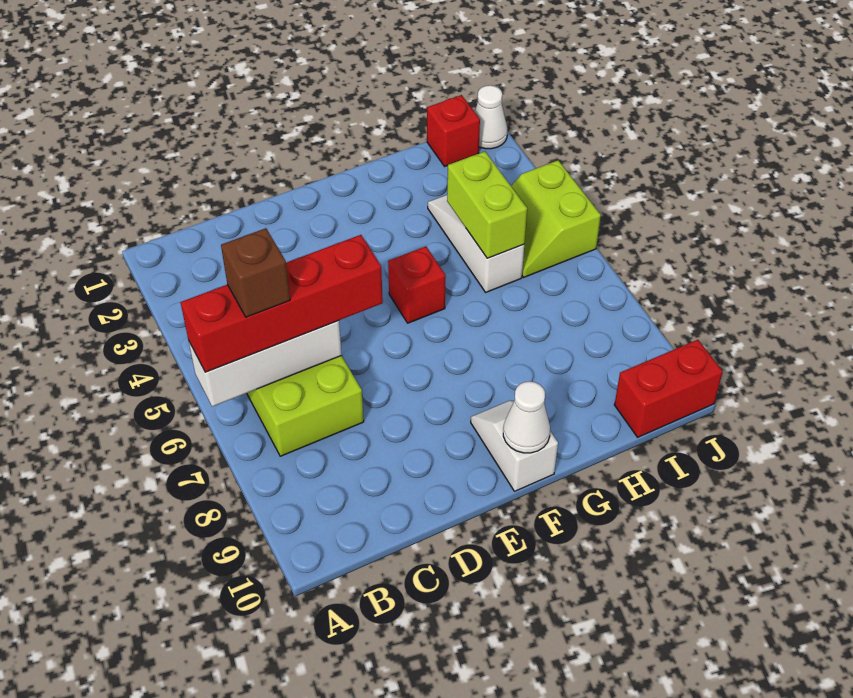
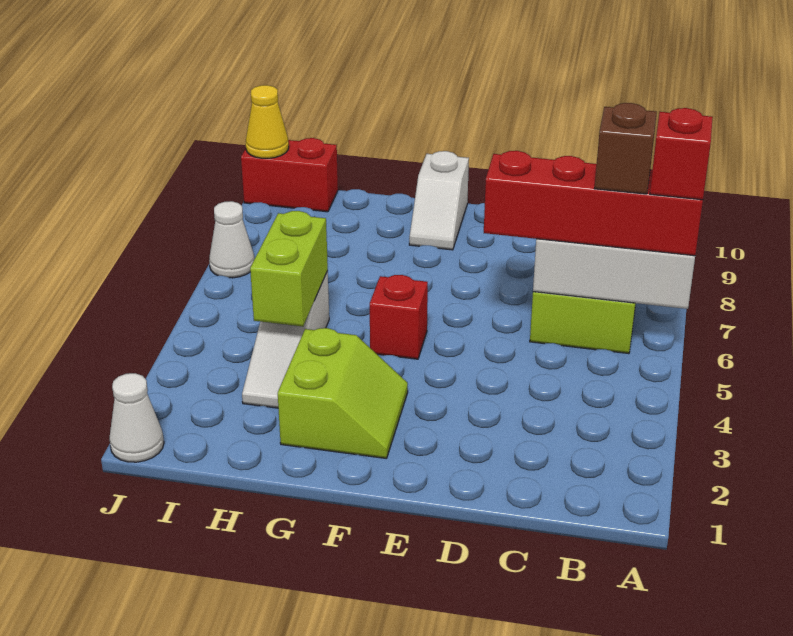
white cone F10 level 2 -> white cone J7 level 1
red brick I1 level 1 -> red brick A6 level 4
lime slope I4:J5 level 1 top J -> lime slope F2:G3 level 1 top G
none -> yellow cone J10 level 2

